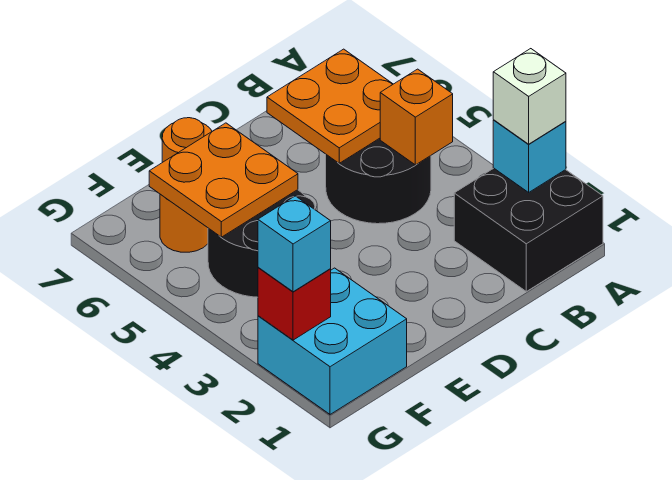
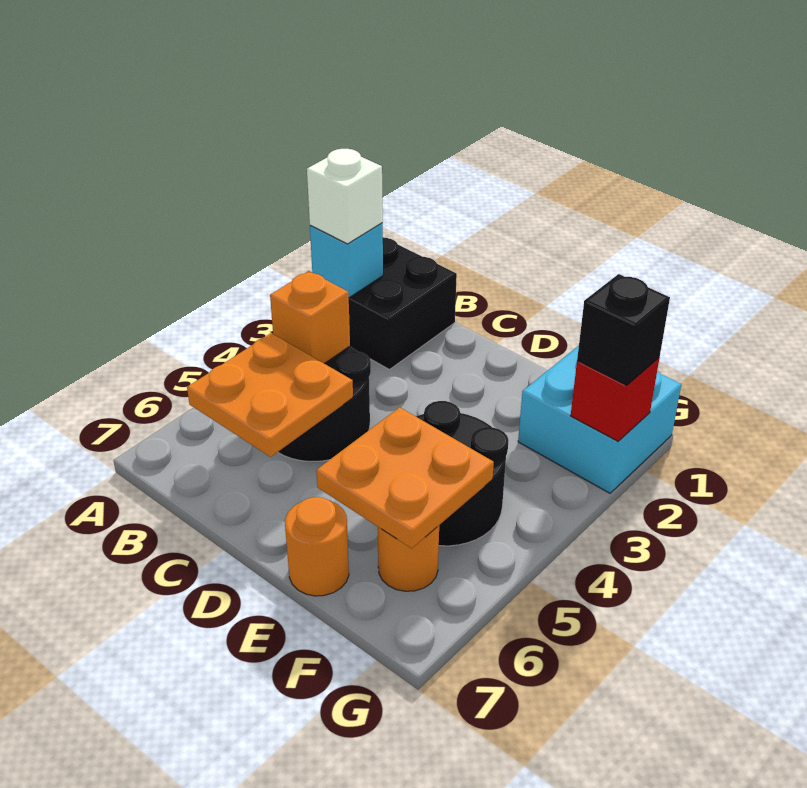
cyan brick G2 level 3 -> black brick G2 level 3

